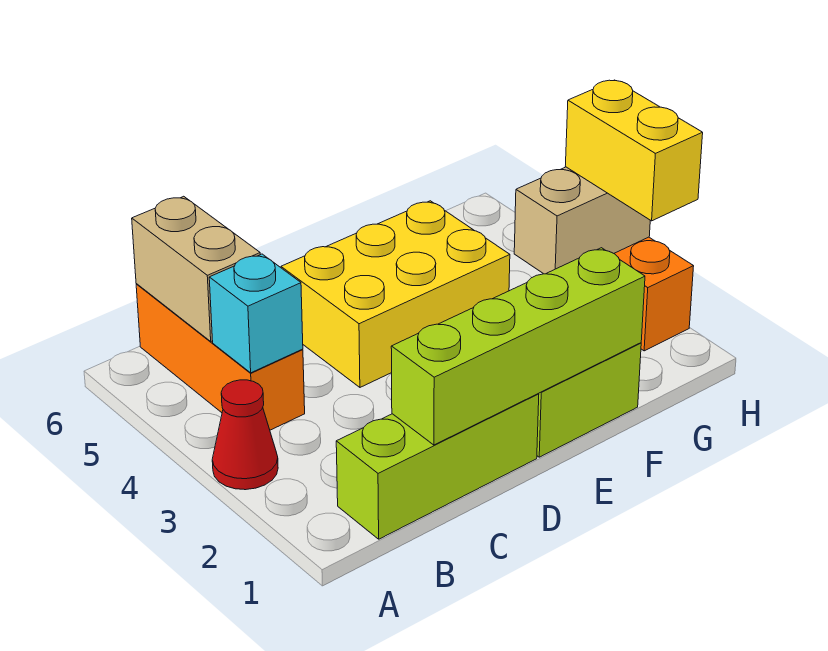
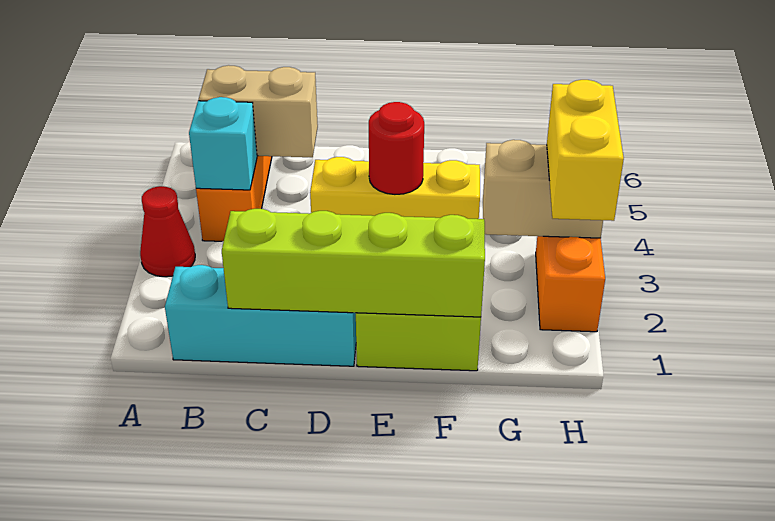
lime brick B1:D1 level 1 -> cyan brick B1:D1 level 1
tan brick B5:B6 level 2 -> tan brick B5:C5 level 2
yellow brick D4:F5 level 1 -> yellow brick D4:F4 level 1
none -> red round brick E4 level 2

